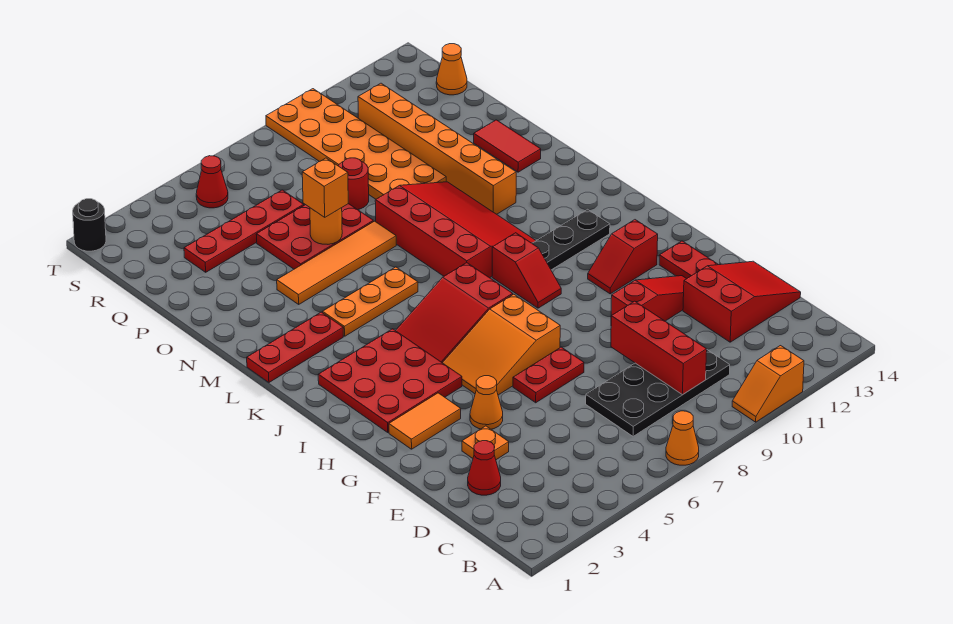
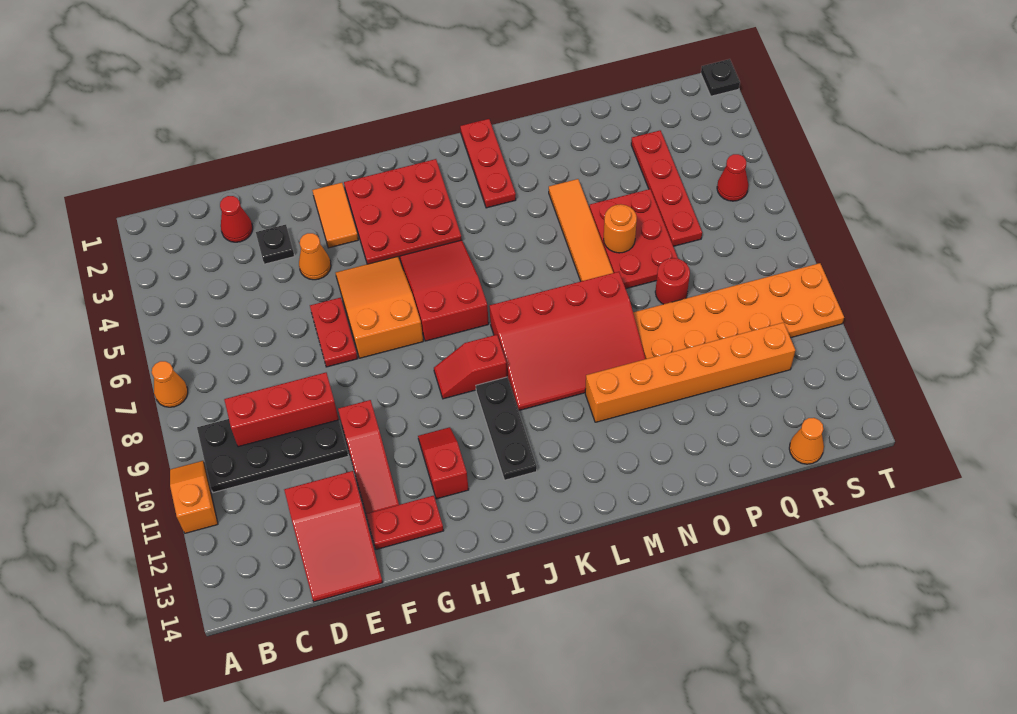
black plate C7:D10 level 1 -> black plate B9:E10 level 1
orange plate E3 level 1 -> black plate E3 level 1
orange plate L4:L6 level 1 -> none
red tile N13:O13 level 1 -> none
orange brick O6 level 3 -> none
black round brick T1 level 1 -> black plate T1 level 1

